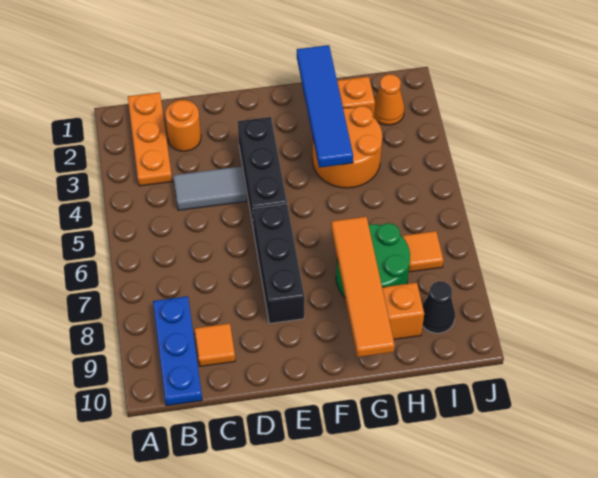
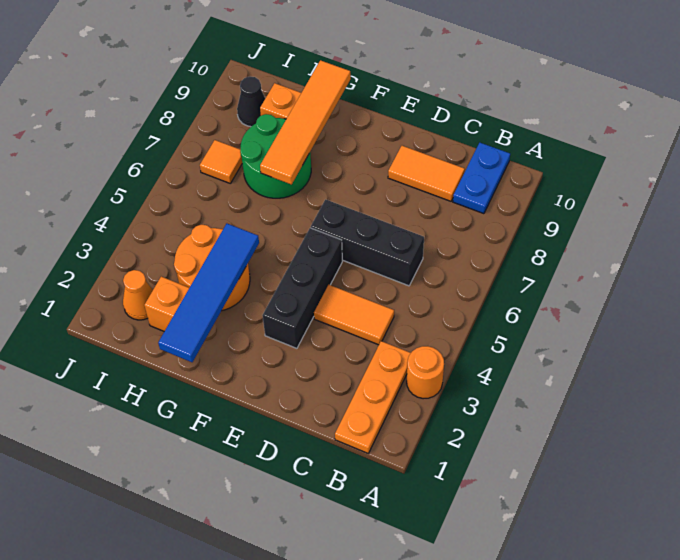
blue plate B8:B10 level 1 -> blue plate B9:B10 level 1
orange round brick C2 level 1 -> orange round brick A3 level 1
grey tile C4:D4 level 1 -> orange tile C4:D4 level 1
orange tile C9 level 1 -> orange tile C9:D9 level 1
black brick E6:E8 level 1 -> black brick C6:E6 level 1

